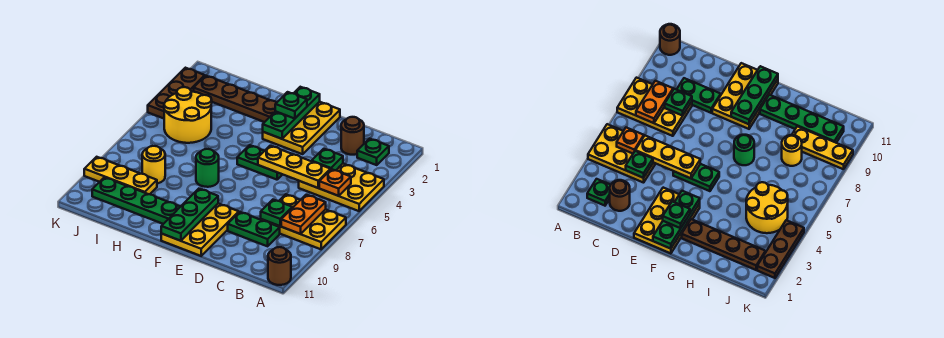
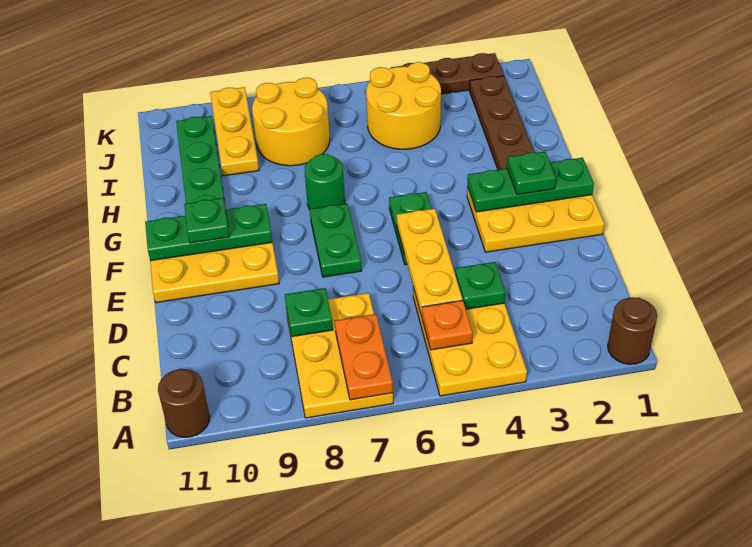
green plate B2 level 1 -> green plate F10 level 3
orange plate B7:B8 level 2 -> orange plate A7:B7 level 2
brown round brick C2 level 1 -> brown round brick A1 level 1
green plate C9:D9 level 1 -> green plate E7:F7 level 1
yellow round brick I8 level 1 -> yellow round brick I7:J8 level 1

